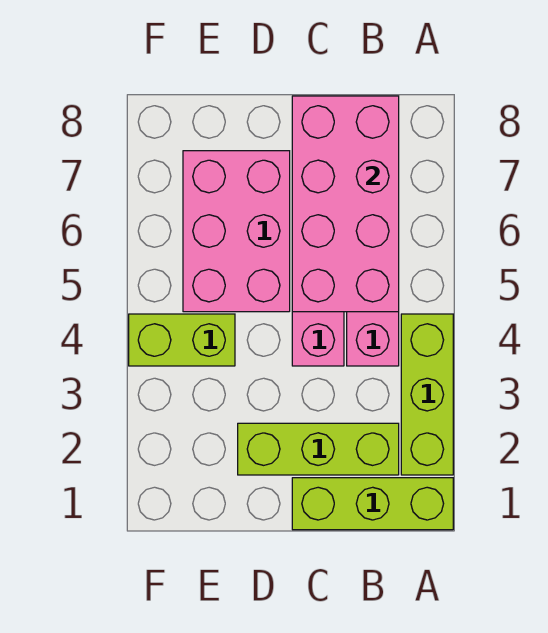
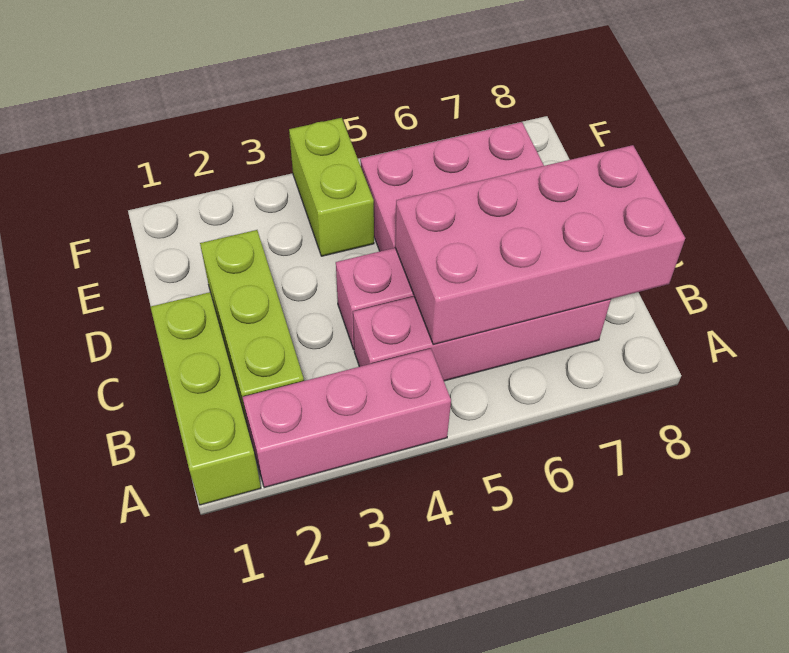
lime brick A2:A4 level 1 -> pink brick A2:A4 level 1

